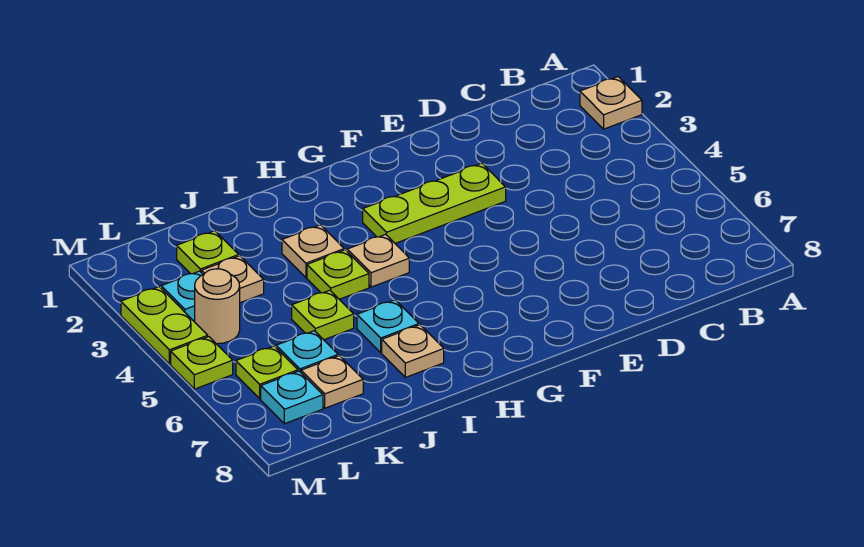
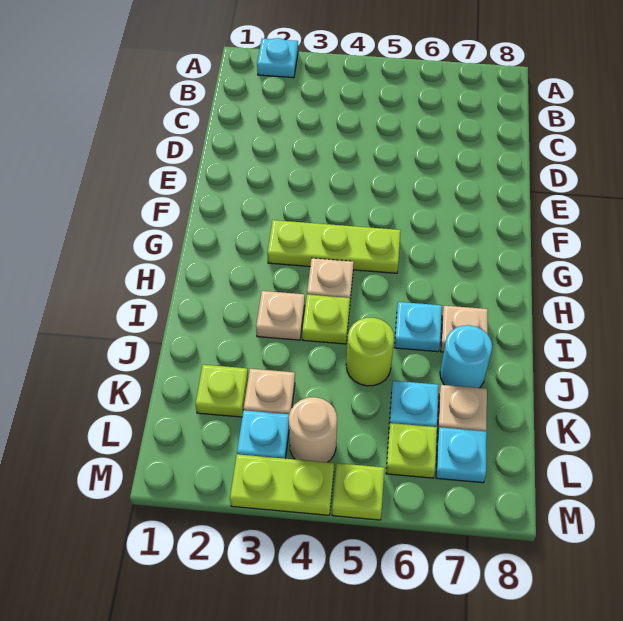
tan plate A2 level 1 -> cyan plate A2 level 1
lime plate E3:G3 level 1 -> lime plate G3:G5 level 1
lime plate J5 level 1 -> lime round brick J5 level 1
none -> cyan round brick J7 level 1

